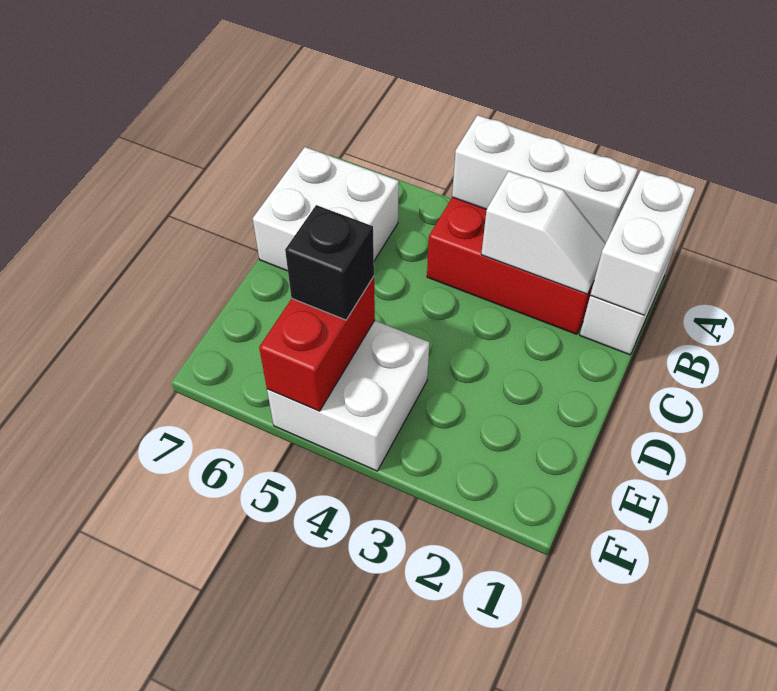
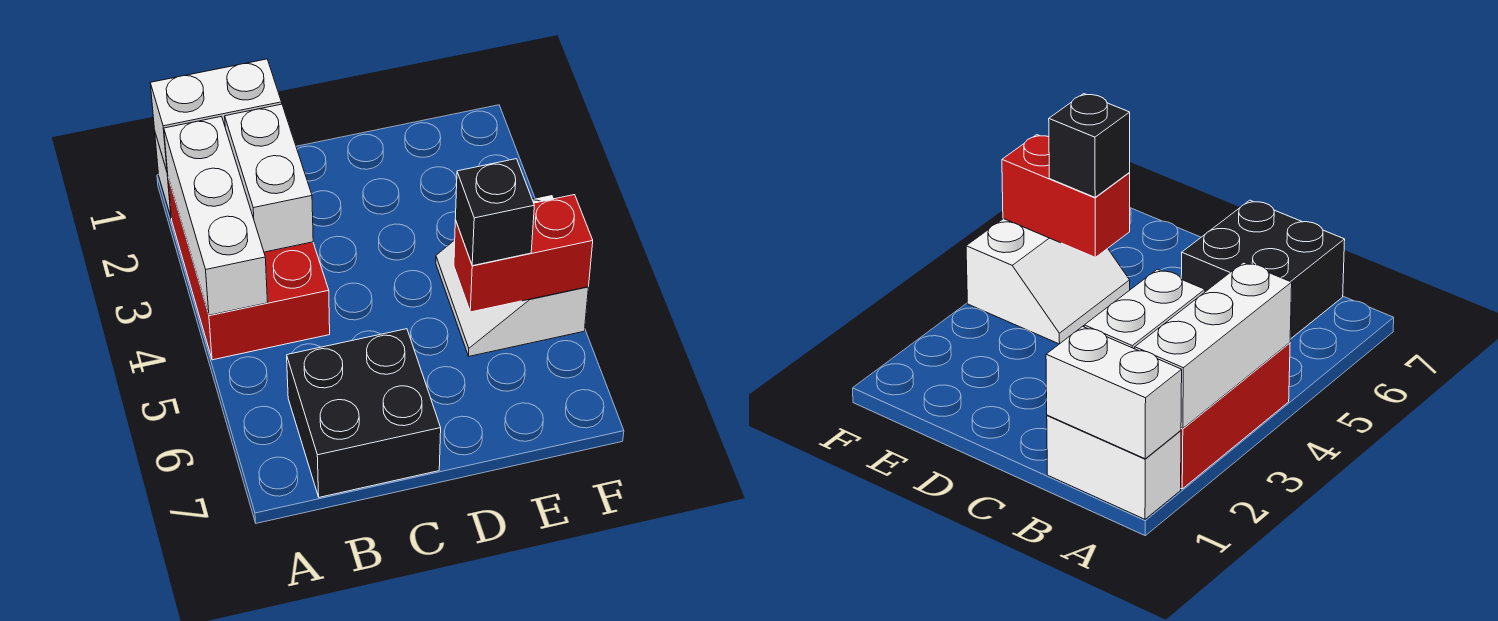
white slope B2:B3 level 2 top 3 -> white brick B2:B3 level 2
white brick B6:C7 level 1 -> black brick B6:C7 level 1
white brick E4:F5 level 1 -> white slope E4:F5 level 1 top F

